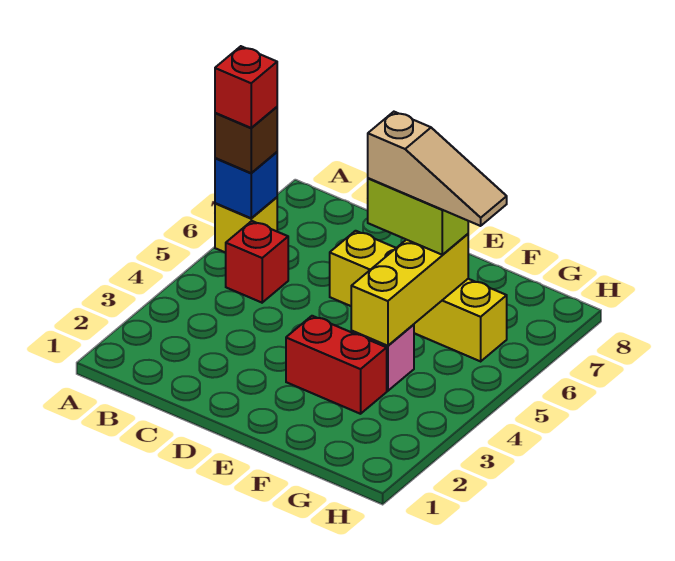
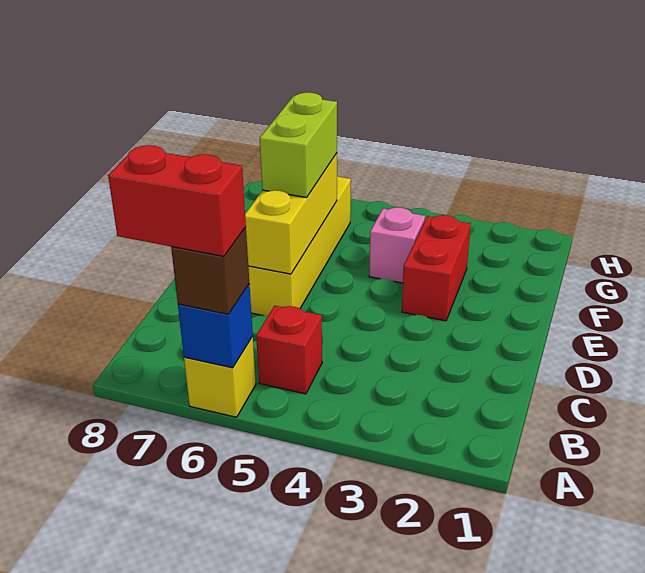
red brick A6 level 4 -> red brick A6:A7 level 4
tan slope E6:G6 level 4 top E -> none
yellow brick F4:F6 level 2 -> yellow brick D6:F6 level 2

